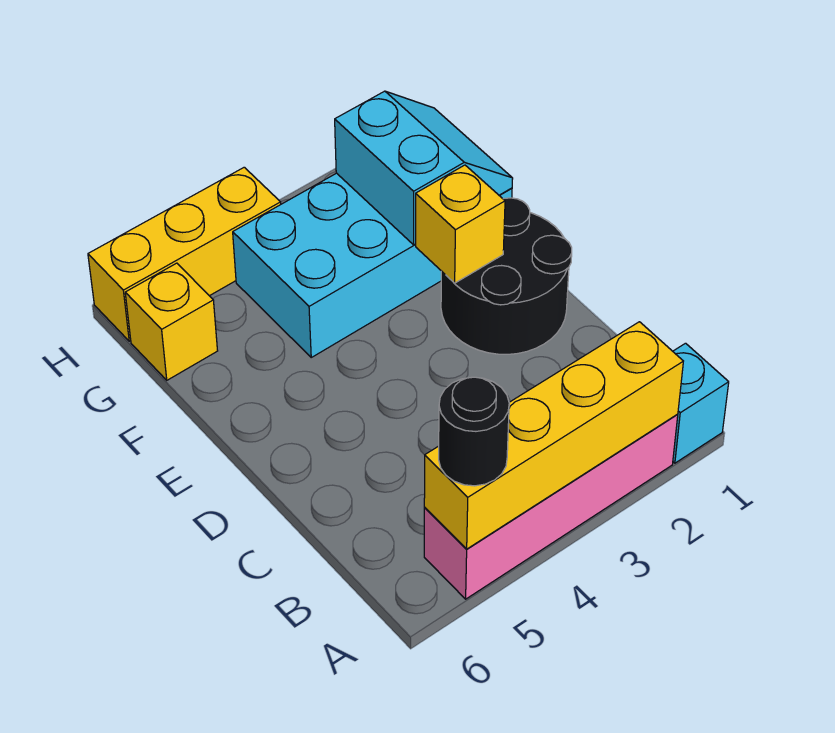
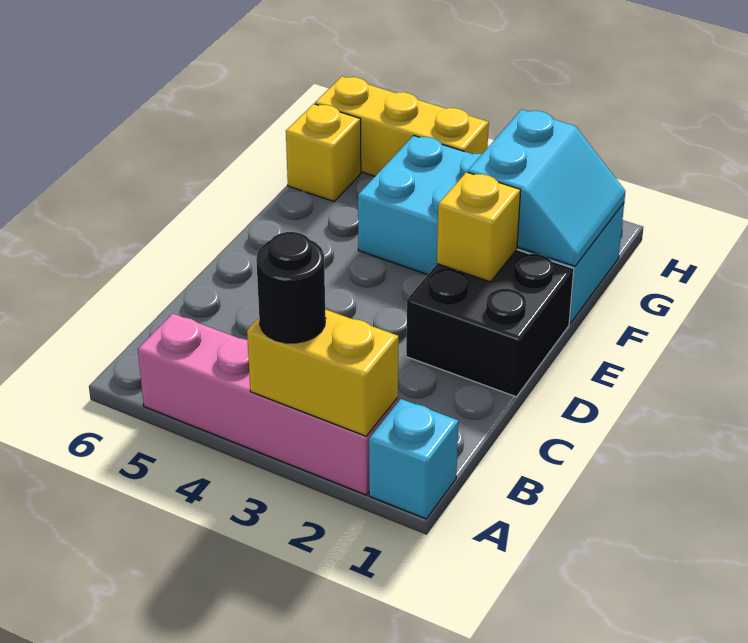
yellow brick A2:A5 level 2 -> yellow brick A2:A3 level 2
black round brick A5 level 3 -> black round brick A3 level 3
black round brick D1:E2 level 1 -> black brick D1:E2 level 1

